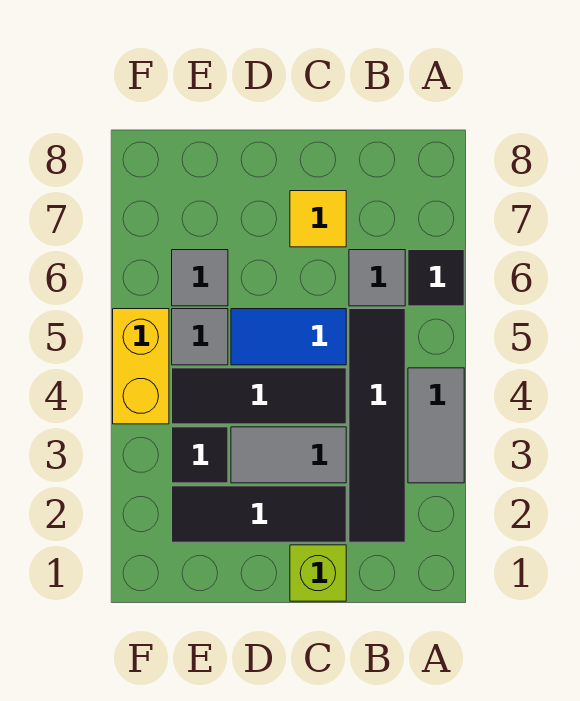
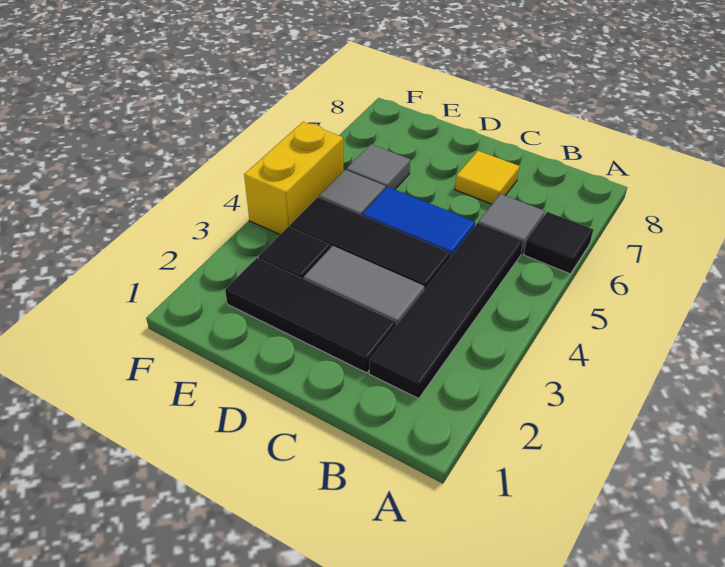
grey tile A3:A4 level 1 -> none
lime brick C1 level 1 -> none

